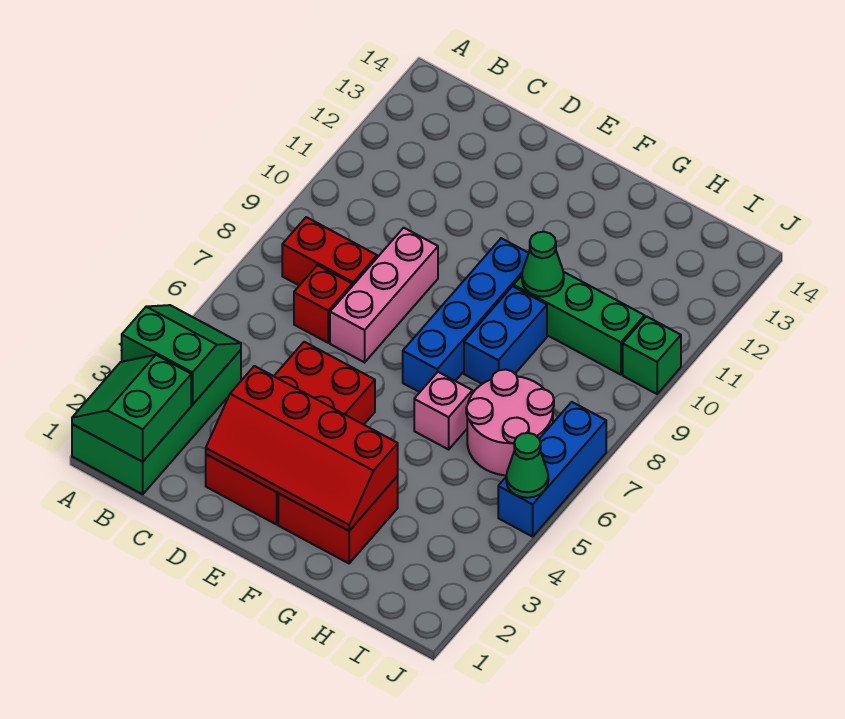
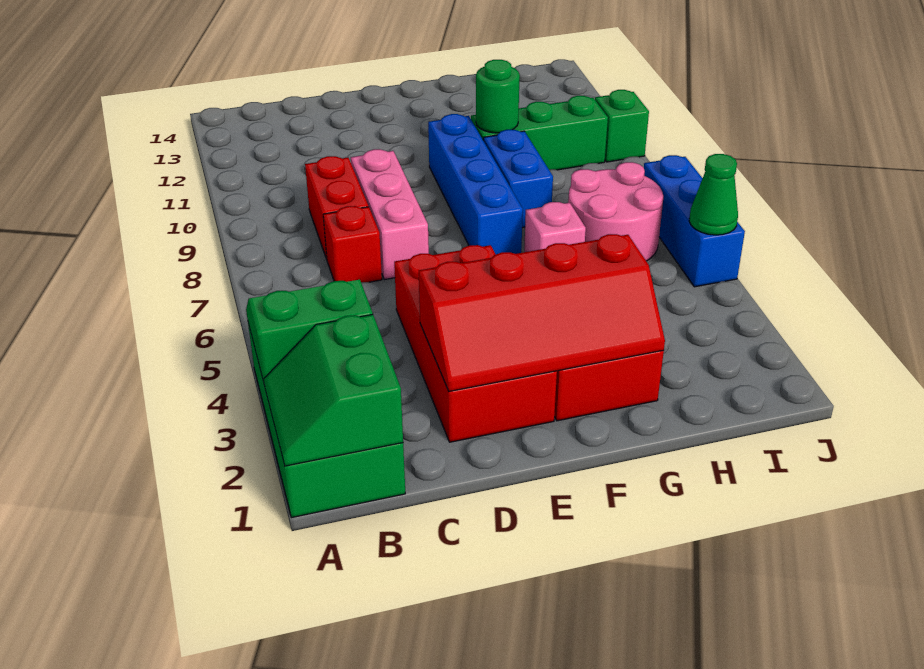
red brick B8:C8 level 1 -> red brick C8:C9 level 1
green cone G10 level 2 -> green round brick G10 level 2

